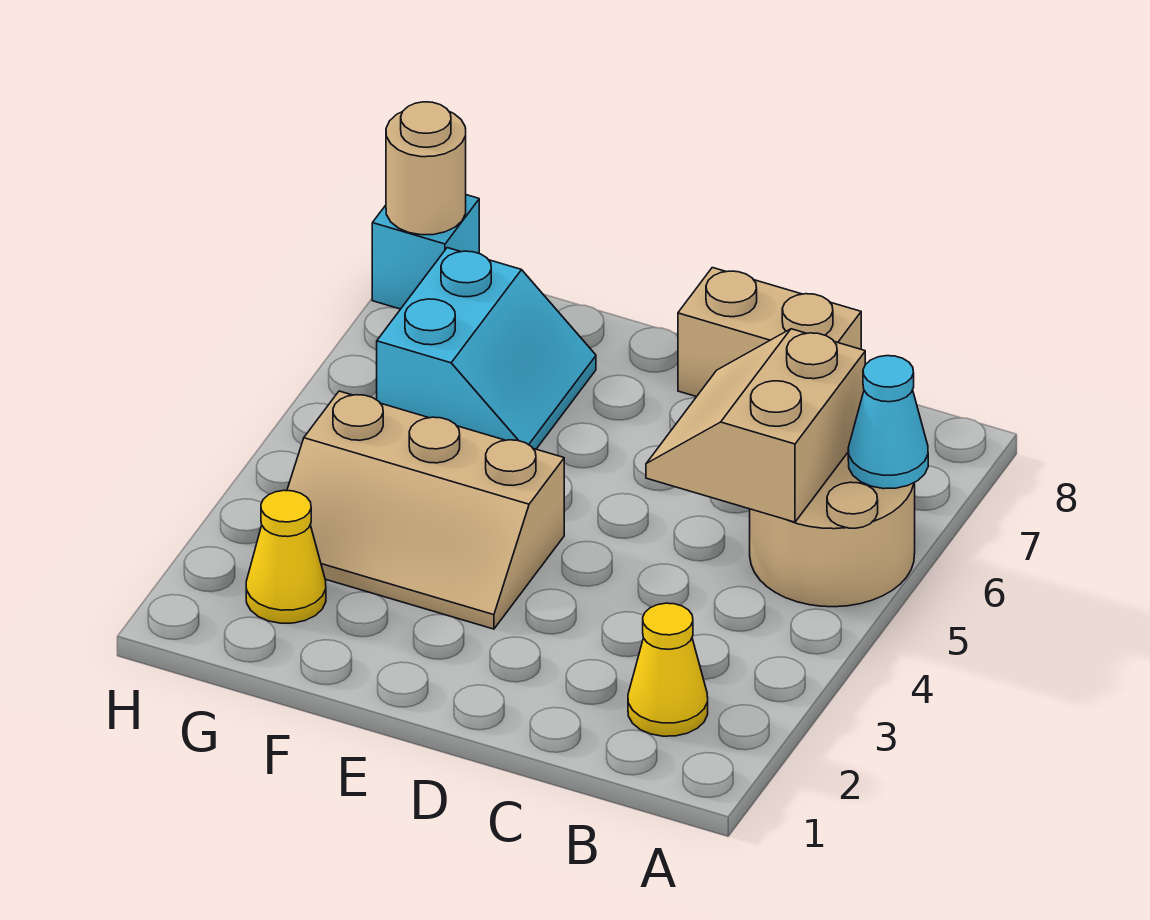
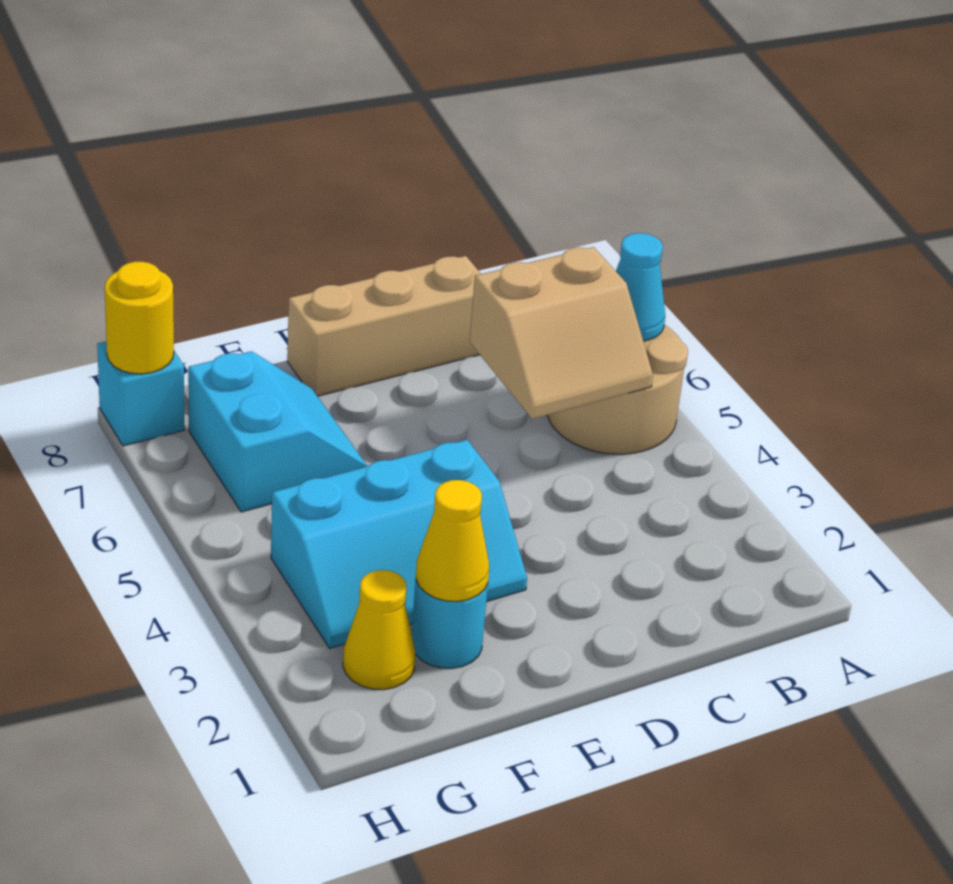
yellow cone B2 level 1 -> yellow cone F2 level 2
tan slope B5:C6 level 2 top B -> tan slope B5:C6 level 2 top 6
tan brick C8:D8 level 1 -> tan brick C8:E8 level 1
tan slope E3:G4 level 1 top 4 -> cyan slope E3:G4 level 1 top 4
none -> cyan round brick F2 level 1
tan round brick H8 level 2 -> yellow round brick H8 level 2

